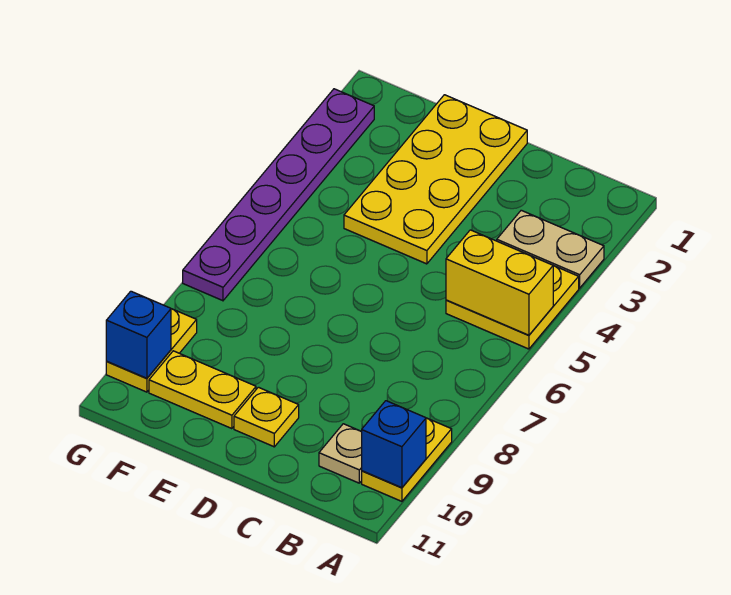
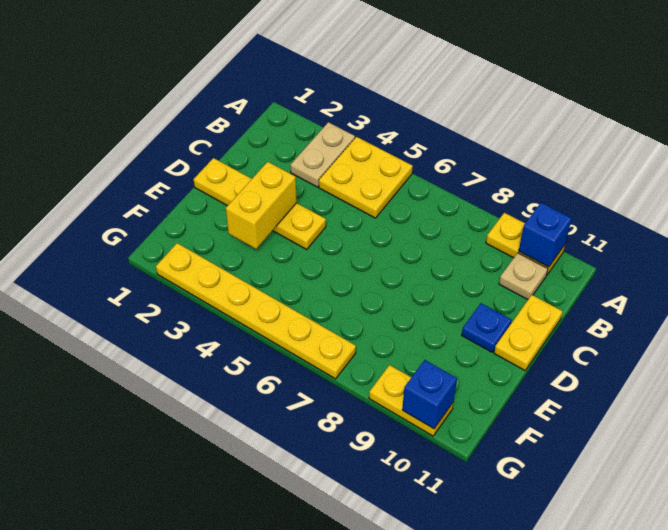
yellow brick A5:B5 level 2 -> yellow brick D3:E3 level 2
yellow plate D1:E4 level 1 -> yellow plate D1:D4 level 1
yellow plate D10 level 1 -> blue plate D10 level 1
yellow plate E10:F10 level 1 -> yellow plate C11:D11 level 1
purple plate G2:G7 level 1 -> yellow plate G2:G7 level 1

